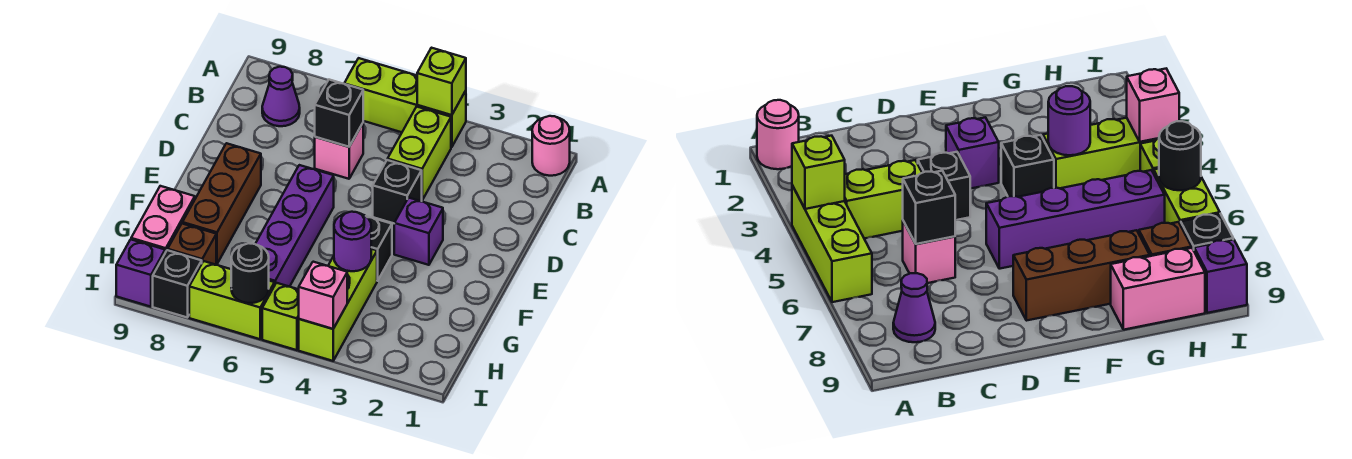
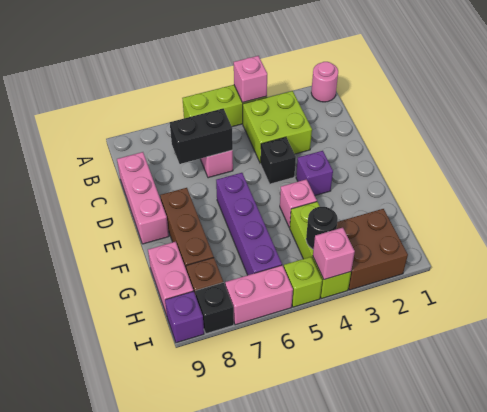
lime brick A4 level 2 -> pink brick A4 level 2
lime brick B4:C4 level 1 -> lime brick B3:C4 level 1
purple cone B8 level 1 -> none
black brick C6 level 2 -> black brick C6:C7 level 2
none -> pink brick C9:E9 level 1
black brick F4 level 1 -> pink brick F4 level 1
purple round brick G4 level 2 -> none
none -> brown brick H2:I3 level 1
lime brick I6:I7 level 1 -> pink brick I6:I7 level 1
black round brick I6 level 2 -> black round brick H4 level 2

